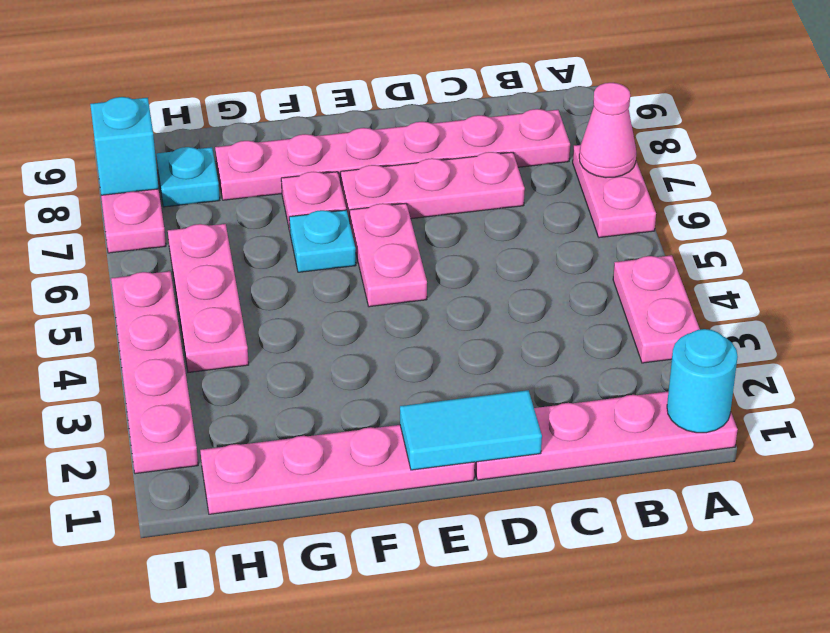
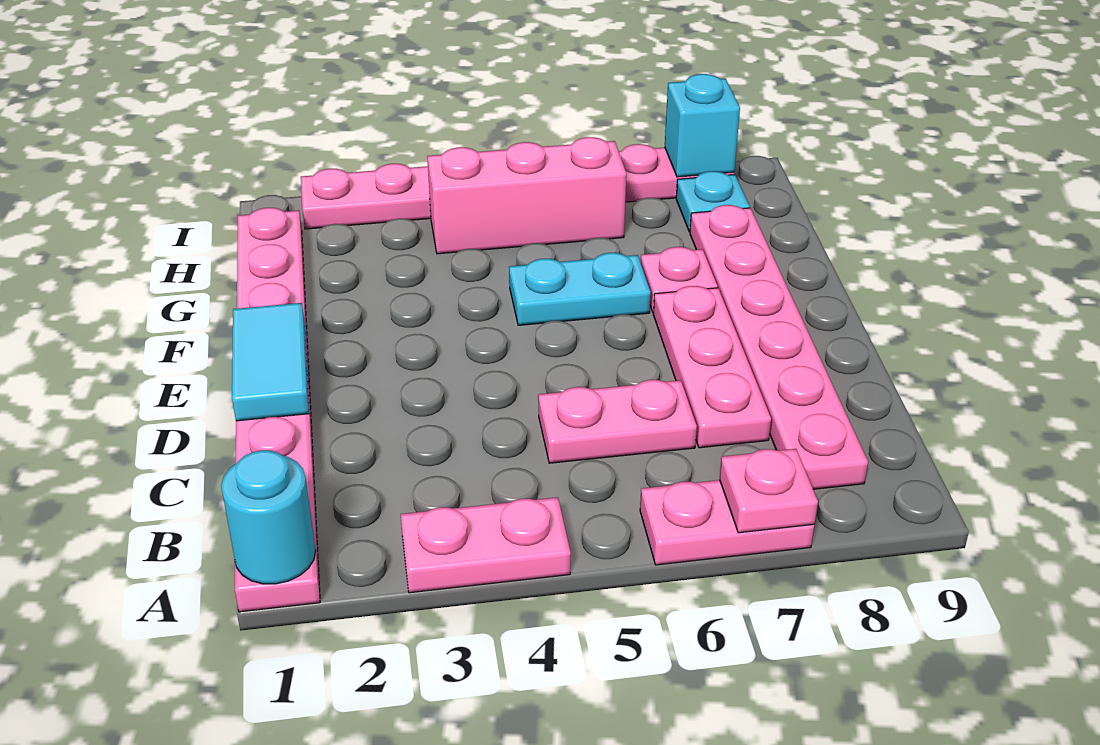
pink cone A7 level 2 -> pink plate A7 level 2
pink plate E5:E6 level 1 -> pink plate C5:C6 level 1
cyan plate F6 level 1 -> cyan plate F5:F6 level 1
pink plate H4:H6 level 1 -> pink brick H4:H6 level 1

